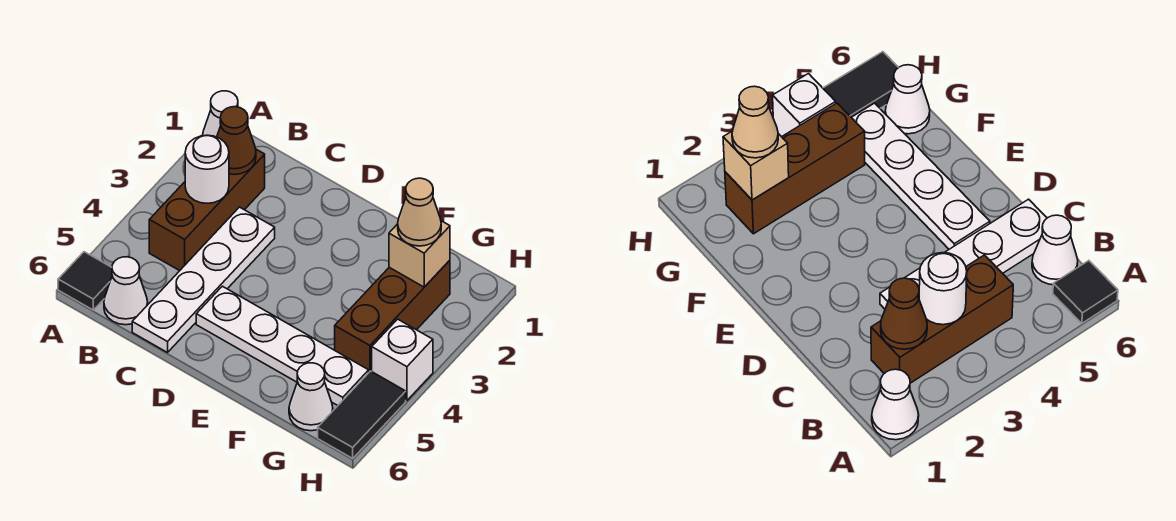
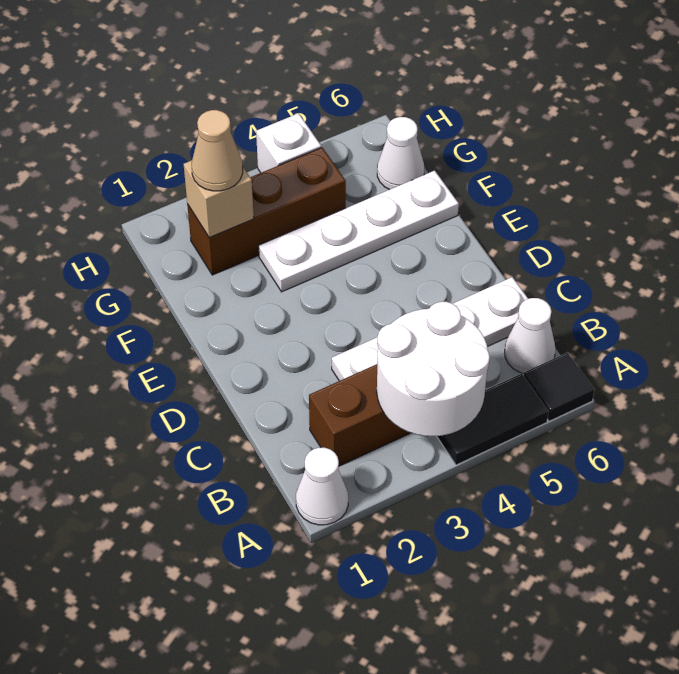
brown cone B2 level 2 -> none
white round brick B3 level 2 -> white round brick A3:B4 level 2
white plate D5:G5 level 1 -> white plate F3:F6 level 1
black tile H5:H6 level 1 -> black tile A4:A5 level 1

